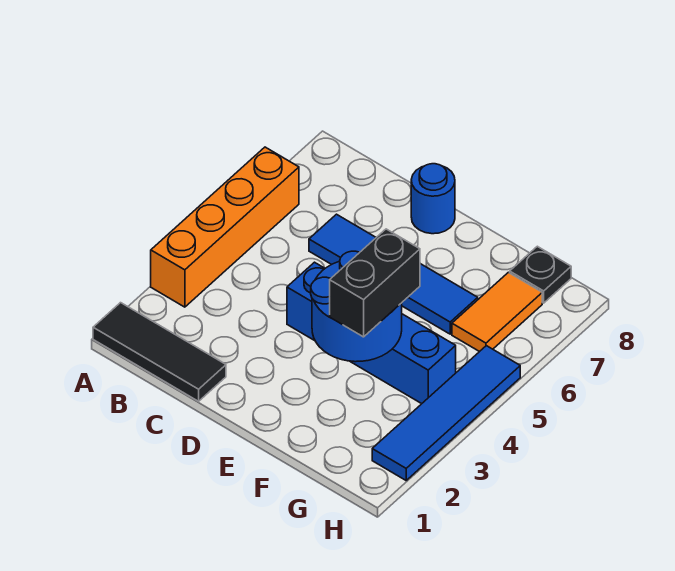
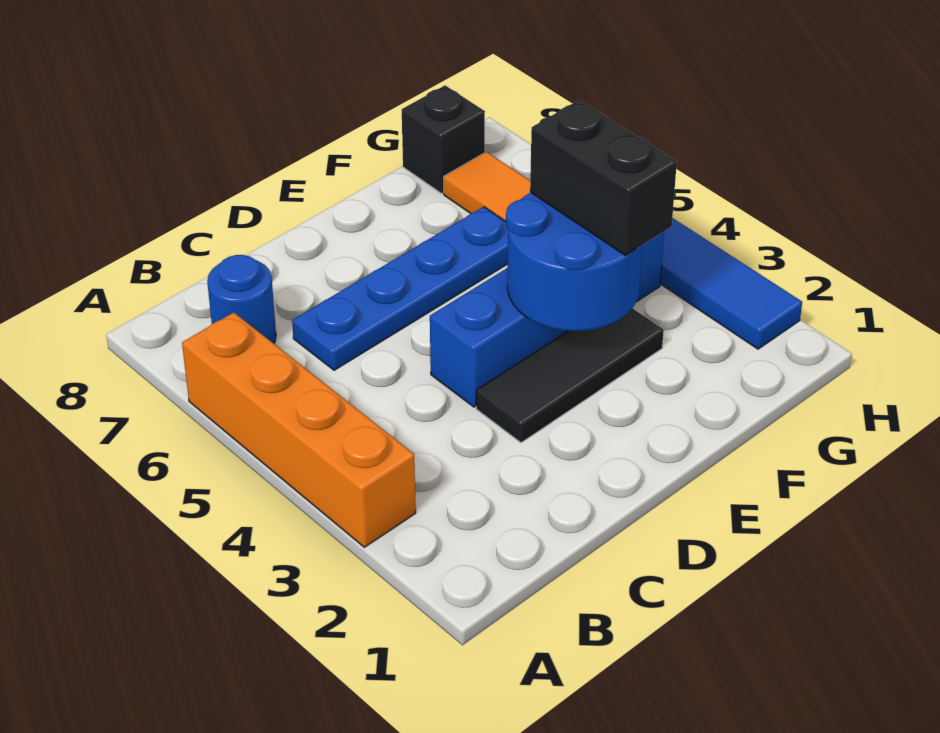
black tile A1:C1 level 1 -> black tile D3:F3 level 1
blue tile C6:F6 level 1 -> blue plate C6:F6 level 1
blue round brick D8 level 1 -> blue round brick B7 level 1
black plate G8 level 1 -> black brick G8 level 1

